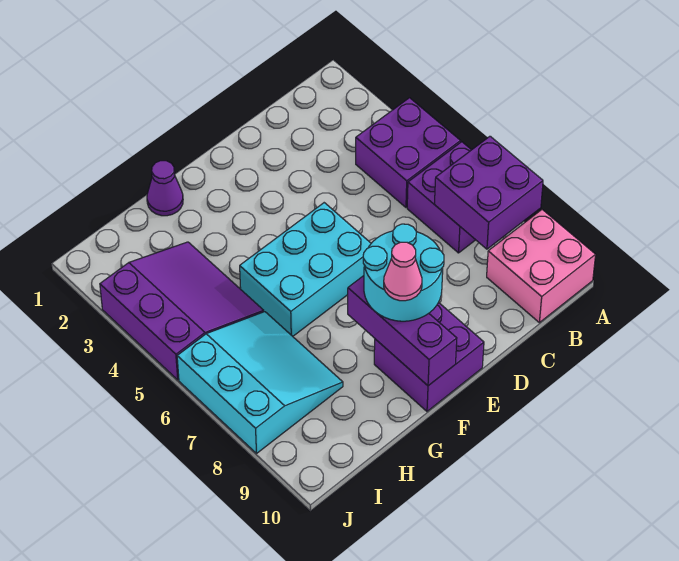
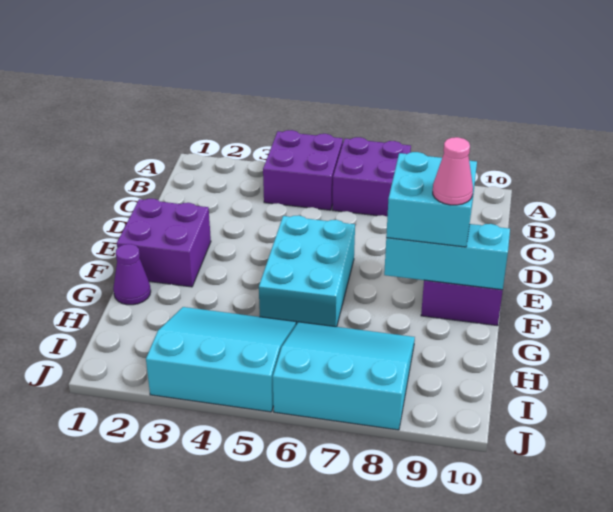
purple brick A7:B8 level 2 -> purple brick E1:F2 level 1
pink brick A9:B10 level 1 -> none
cyan round brick E8:F9 level 3 -> cyan brick E8:F9 level 3
purple brick F8:F10 level 2 -> cyan brick F8:F10 level 2
purple slope H3:J5 level 1 top J -> cyan slope H3:J5 level 1 top J

